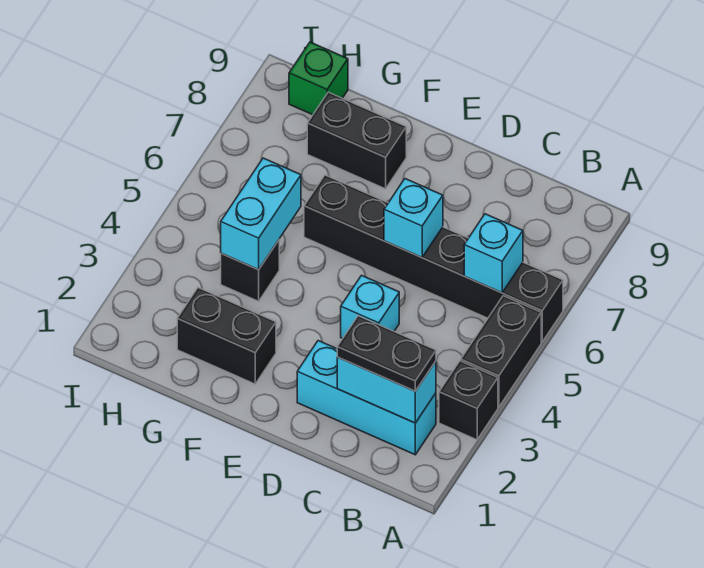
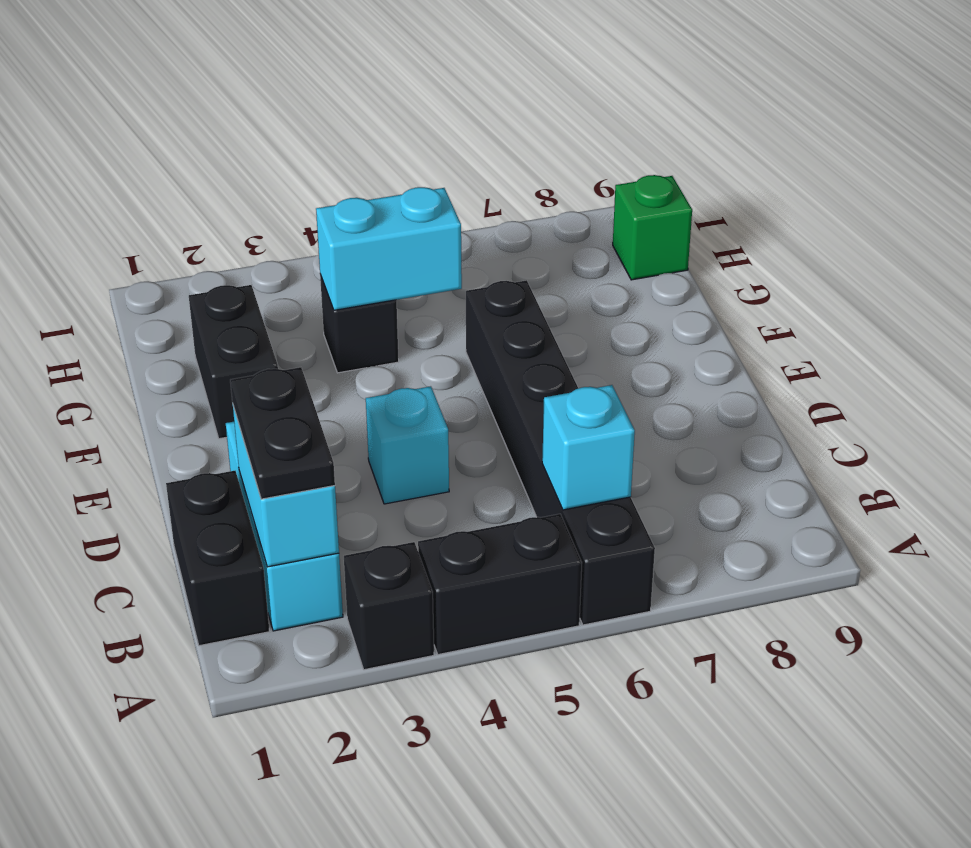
cyan brick D6 level 2 -> none
black brick F8:G8 level 1 -> black brick B1:C1 level 1

